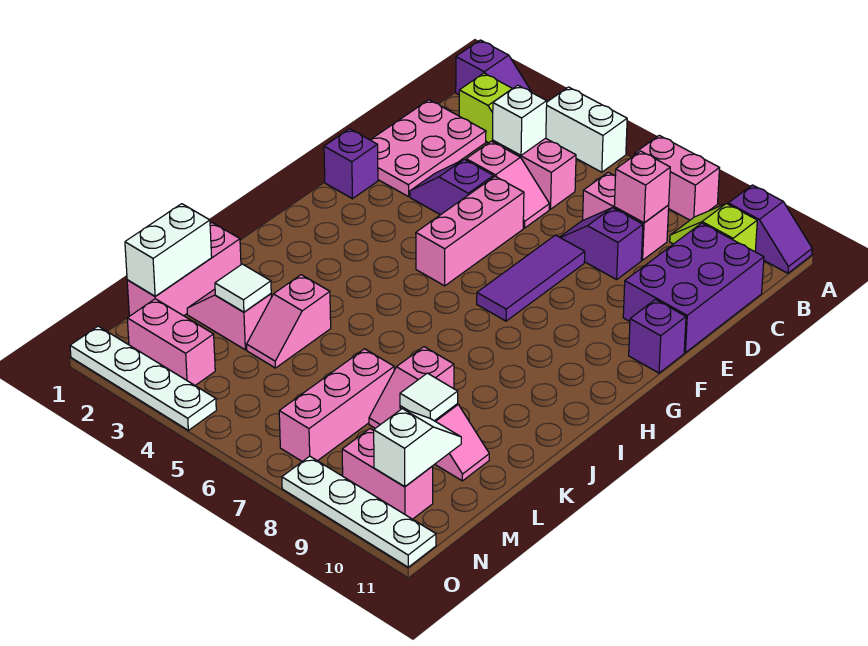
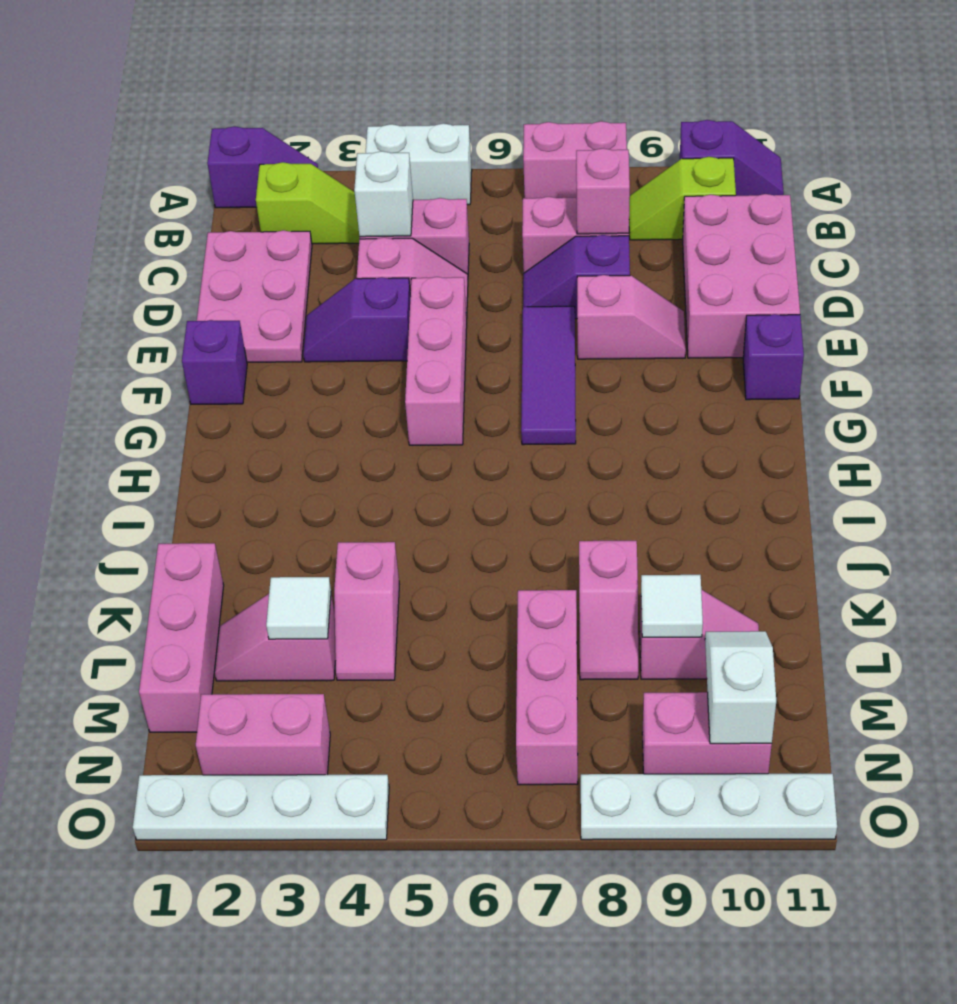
purple brick C10:E11 level 1 -> pink brick C10:E11 level 1
none -> pink slope E8:E9 level 1 top 8
white brick L1:M1 level 2 -> none

